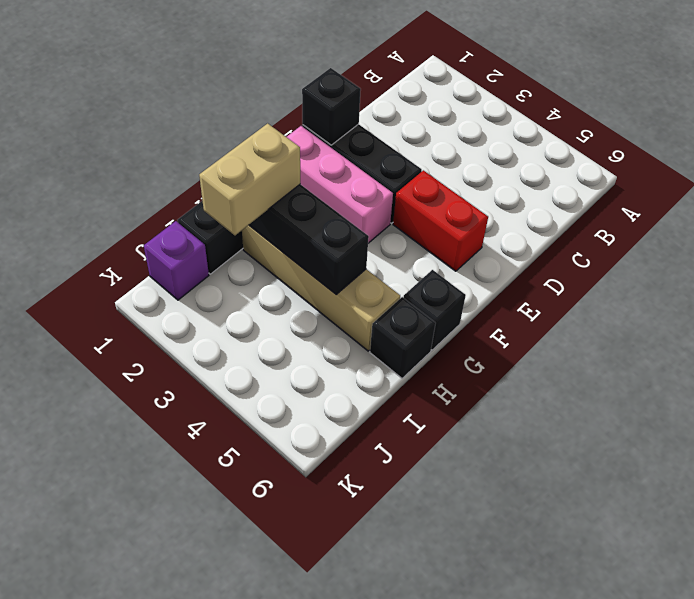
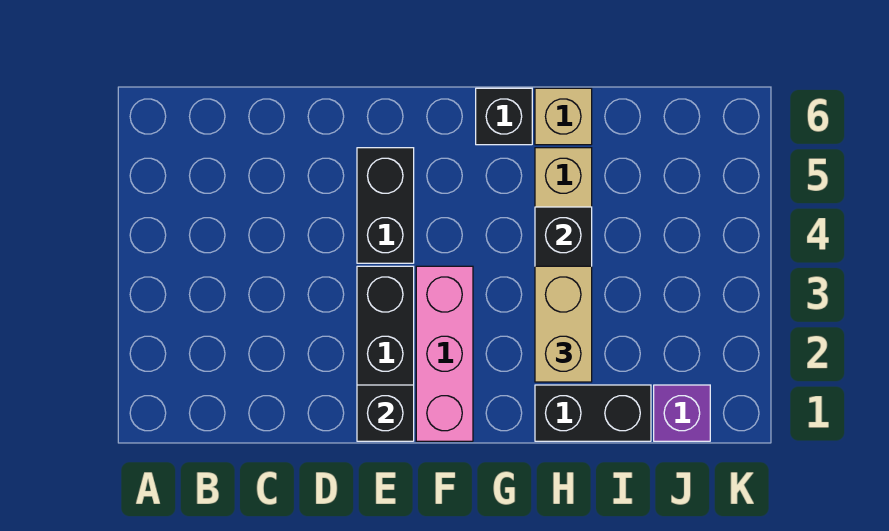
red brick E4:E5 level 1 -> black brick E4:E5 level 1
tan brick H2:I2 level 3 -> tan brick H2:H3 level 3
black brick H6 level 1 -> tan brick H6 level 1

